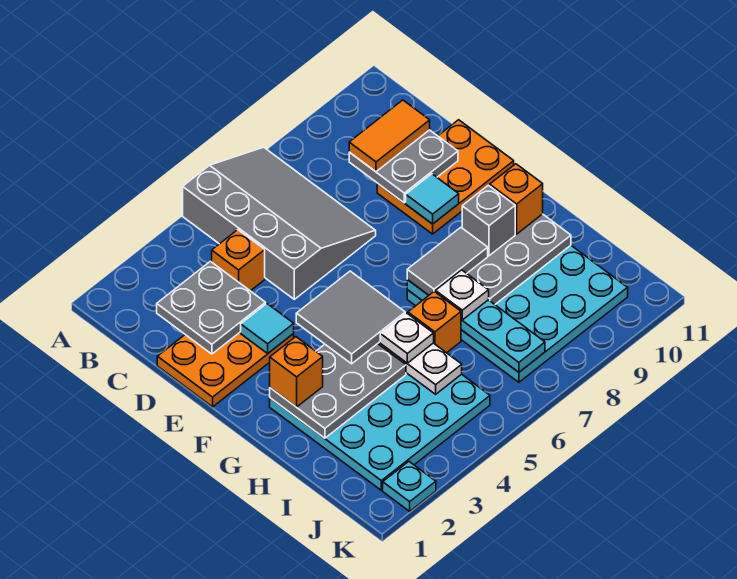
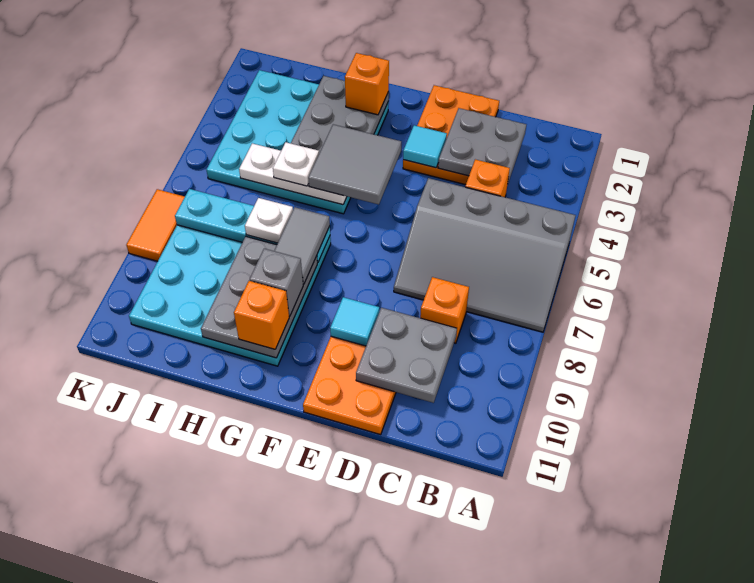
orange tile C9:C10 level 3 -> orange tile K7:K8 level 1
orange brick H6 level 1 -> orange brick C8 level 1
cyan plate K2 level 1 -> none

